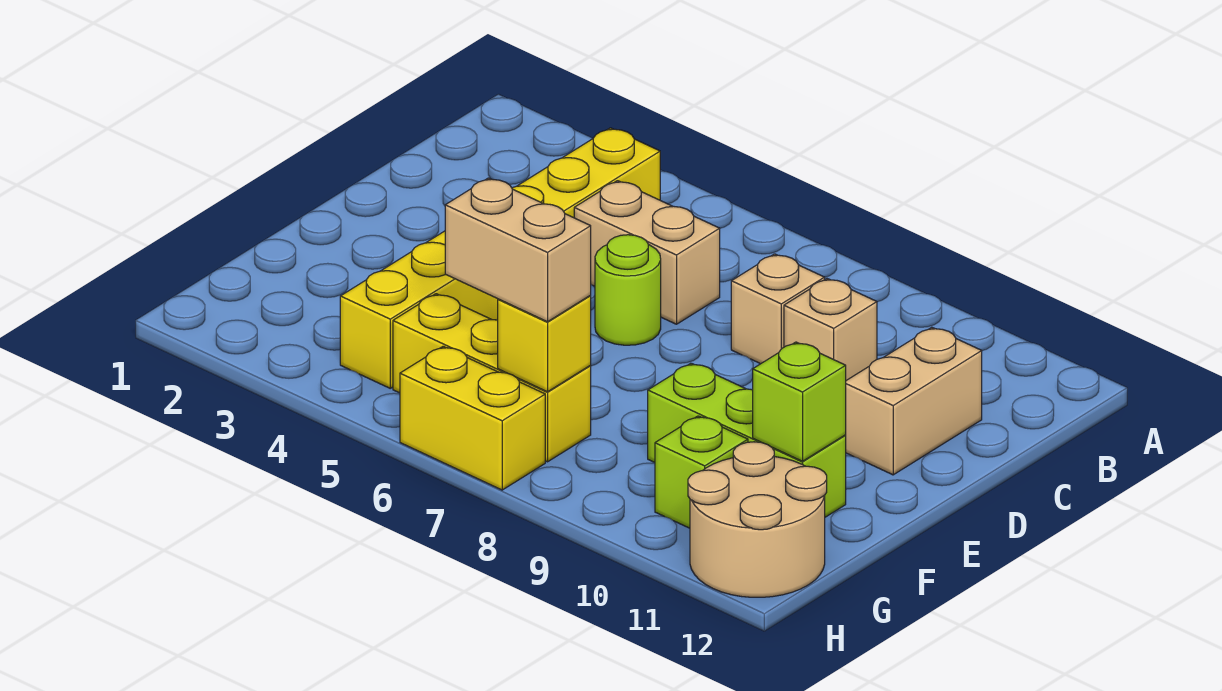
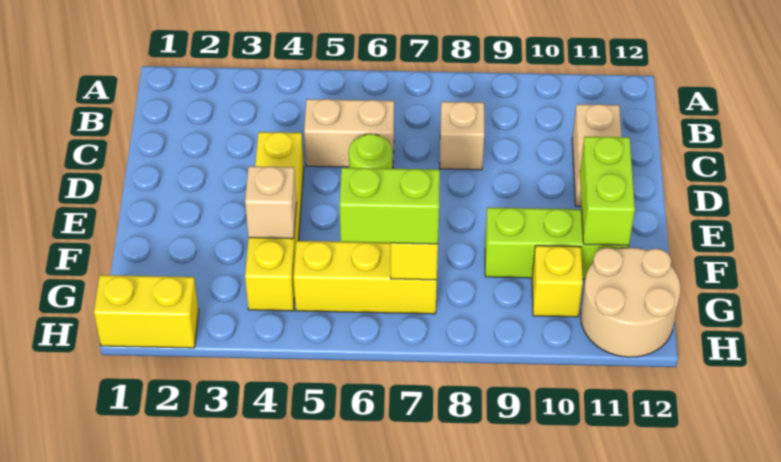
yellow brick B4:G4 level 1 -> yellow brick D4:G4 level 1
tan brick C9 level 1 -> tan brick F4 level 2
lime brick F11 level 2 -> lime brick E11:F11 level 2
tan brick G6:G7 level 3 -> lime brick G6:G7 level 3
lime brick G10 level 1 -> yellow brick G10 level 1
yellow brick H6:H7 level 1 -> yellow brick H1:H2 level 1

